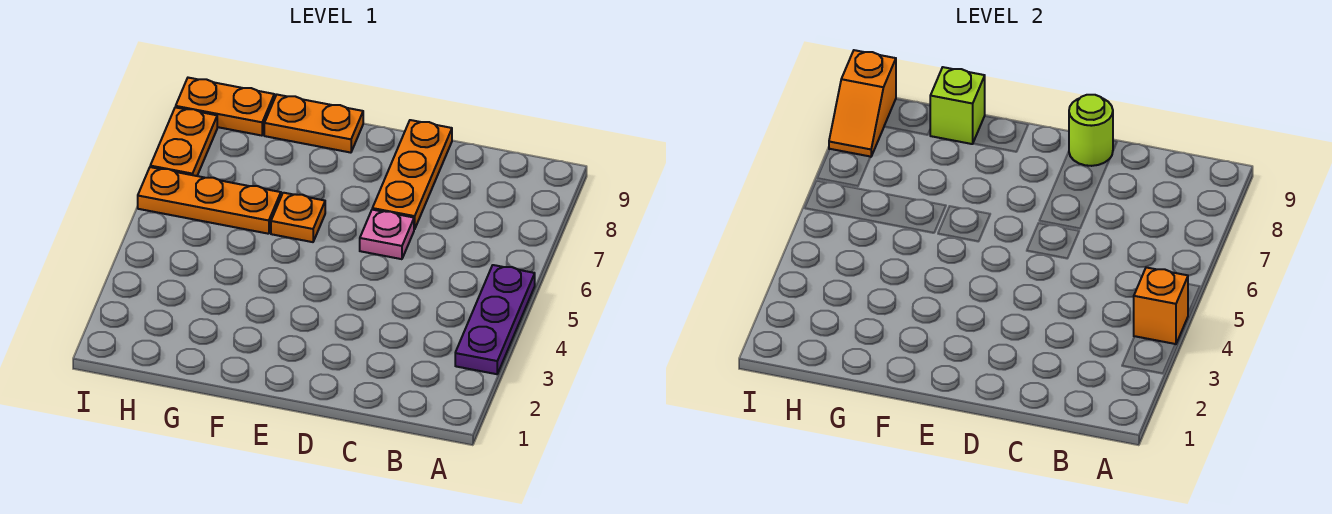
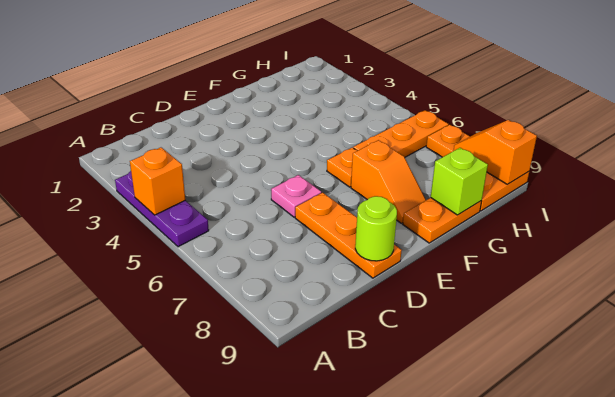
none -> orange slope F7:F8 level 1 top 7

